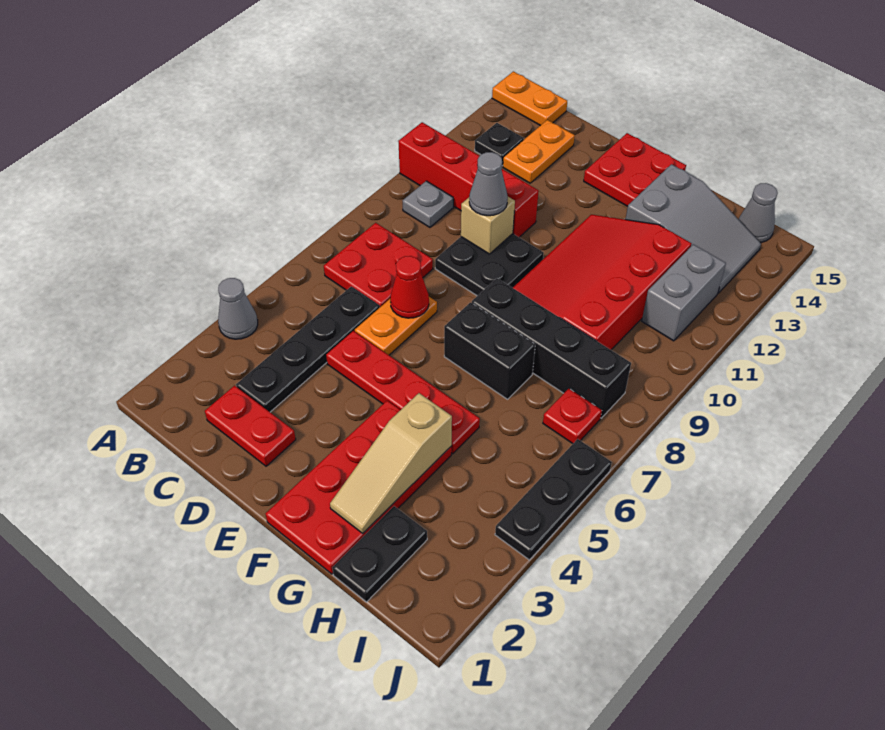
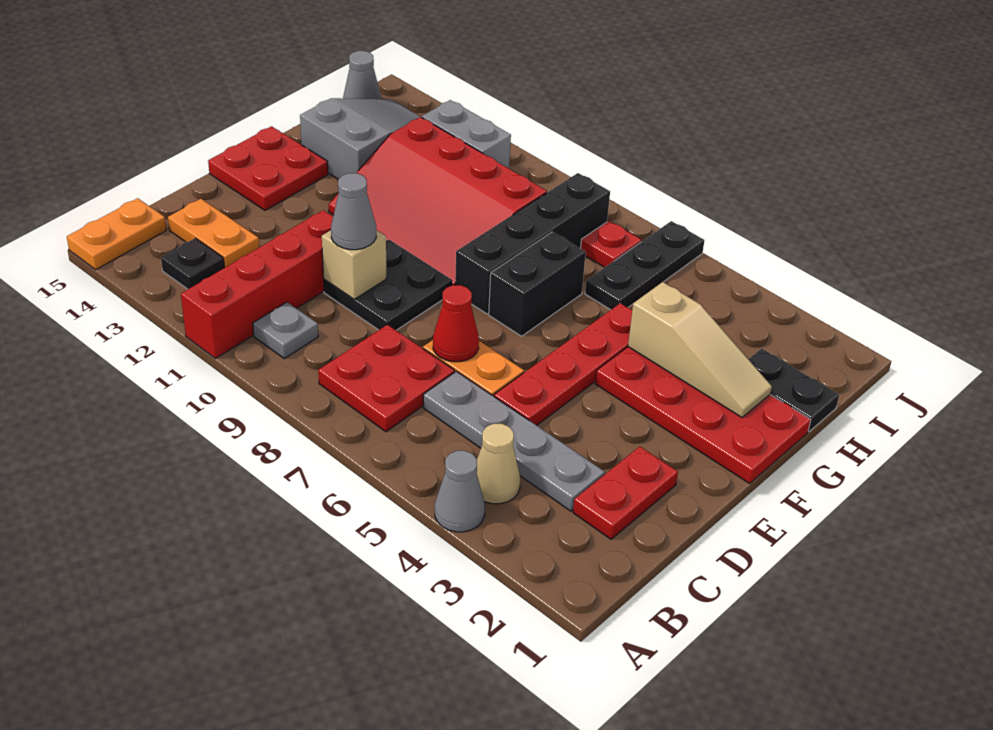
none -> tan cone B4 level 1
black plate C3:C6 level 1 -> grey plate C3:C6 level 1
black plate J4:J6 level 1 -> black plate H6:J6 level 1

